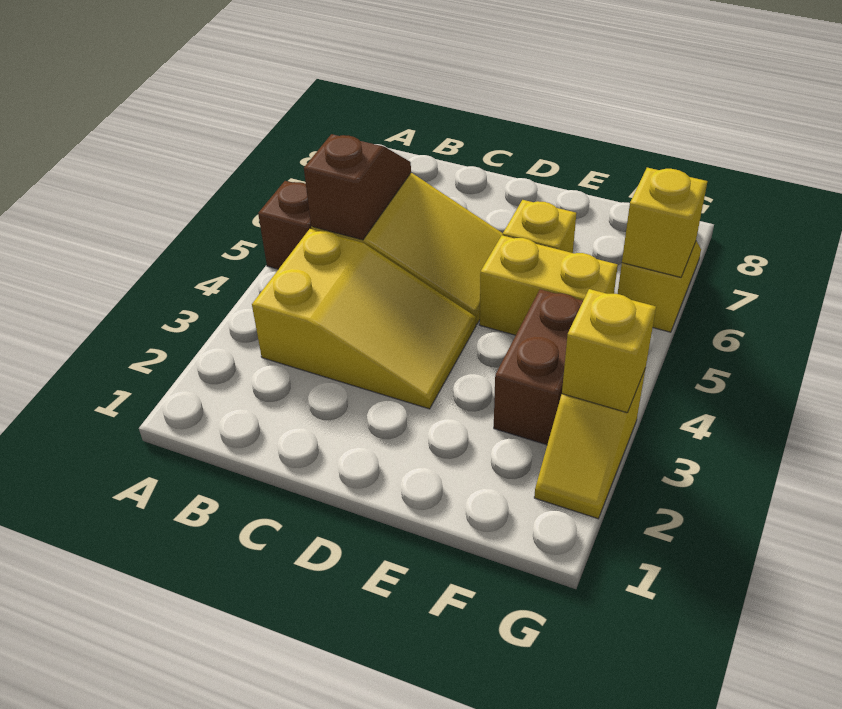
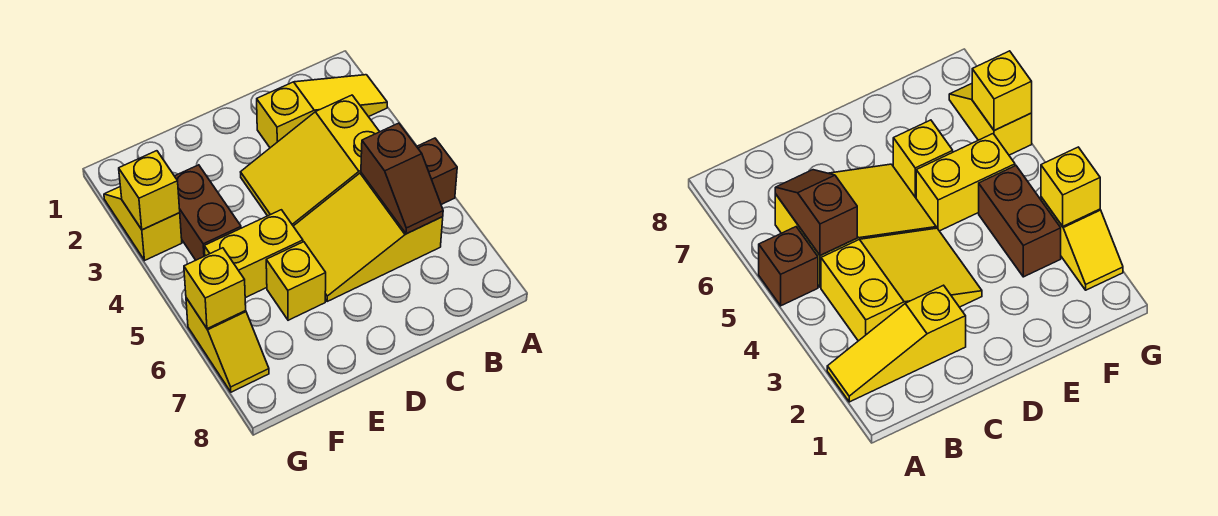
none -> yellow slope A2:C2 level 1 top C

